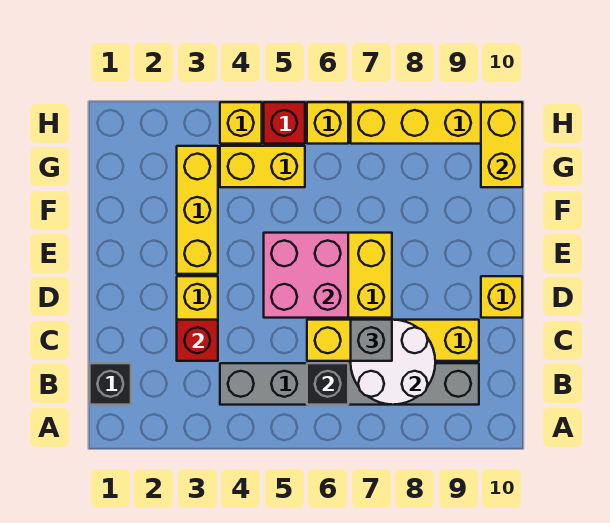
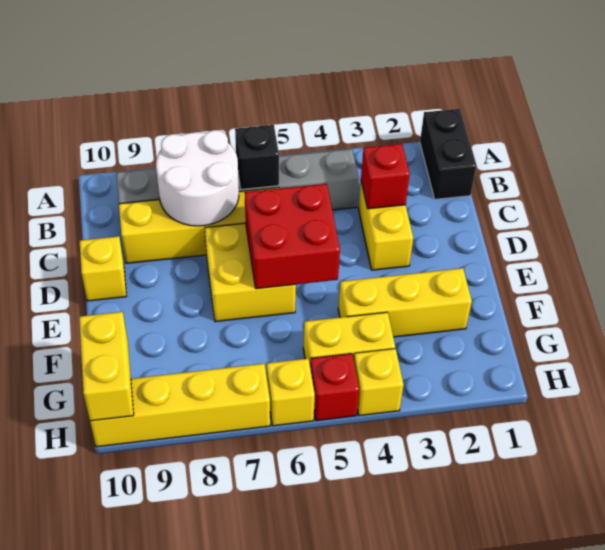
black brick B1 level 1 -> black brick A1:B1 level 1
grey brick C7 level 3 -> none
pink brick D5:E6 level 2 -> red brick D5:E6 level 2
yellow brick E3:G3 level 1 -> yellow brick F2:F4 level 1

